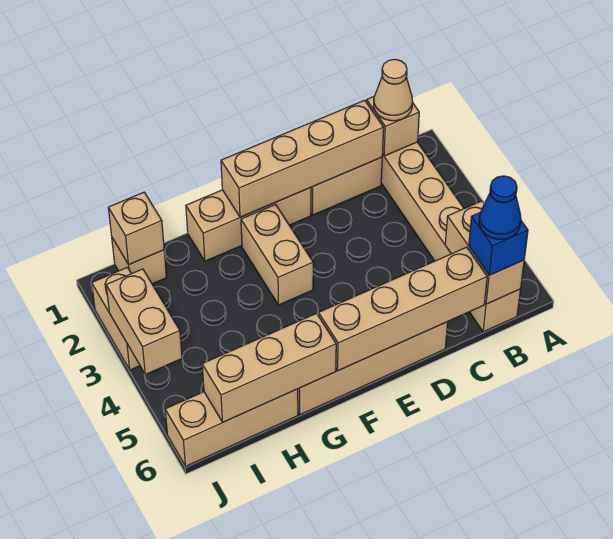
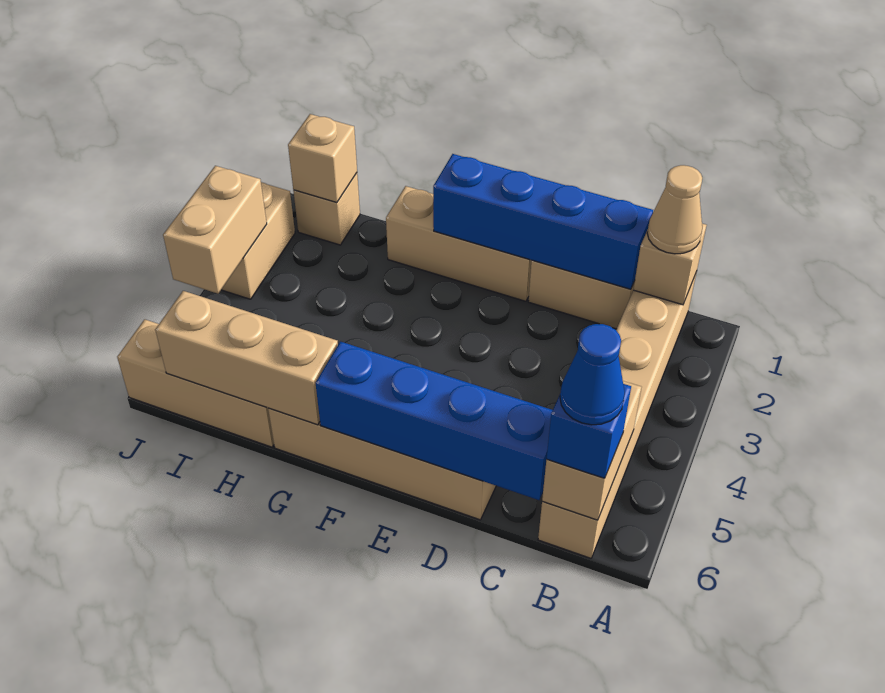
tan brick C1:F1 level 2 -> blue brick C1:F1 level 2
tan brick C6:F6 level 2 -> blue brick C6:F6 level 2
tan brick F2:F3 level 1 -> none

